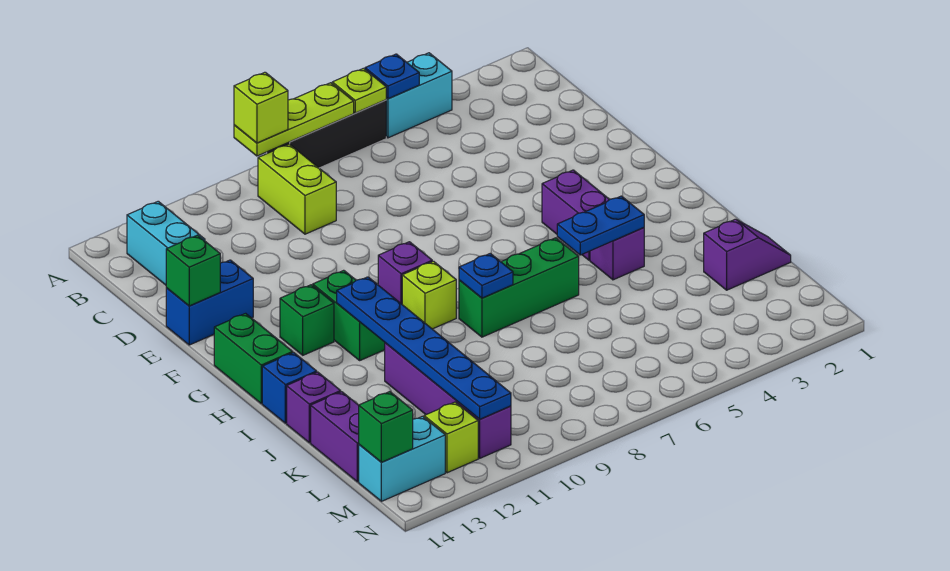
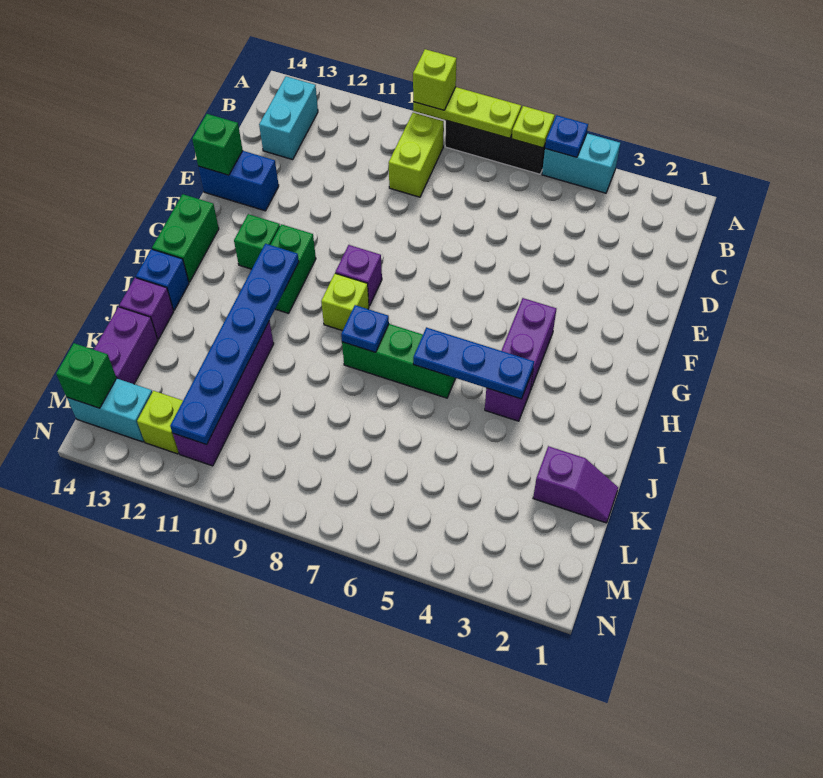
blue plate I4:I5 level 2 -> blue plate I4:I6 level 2

